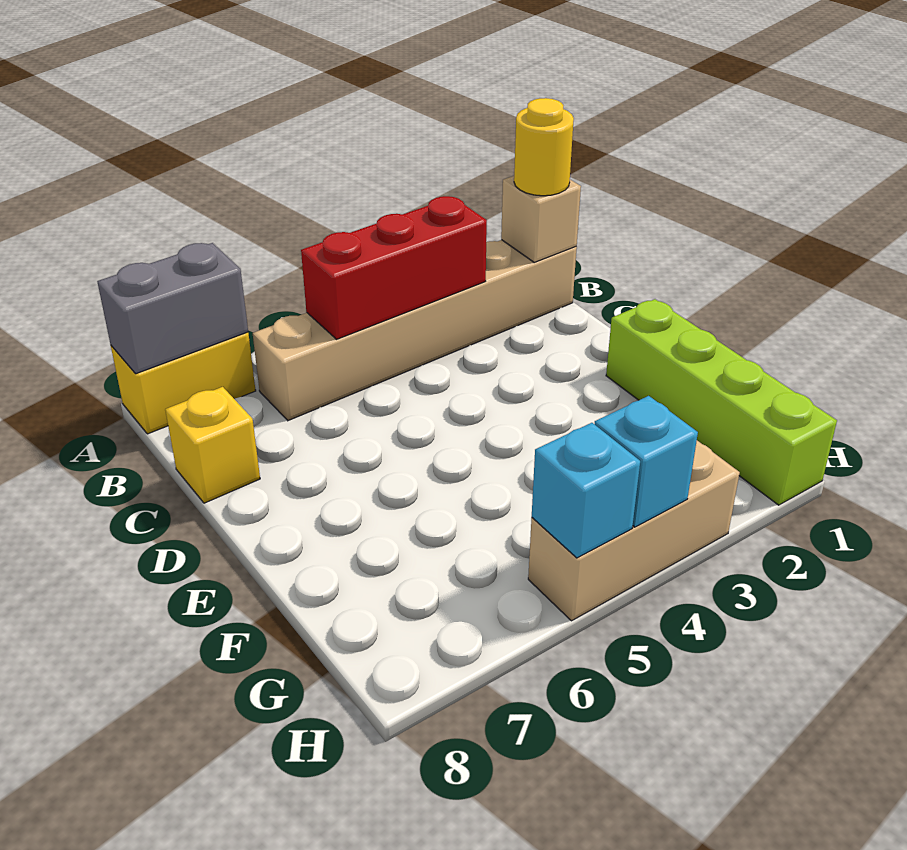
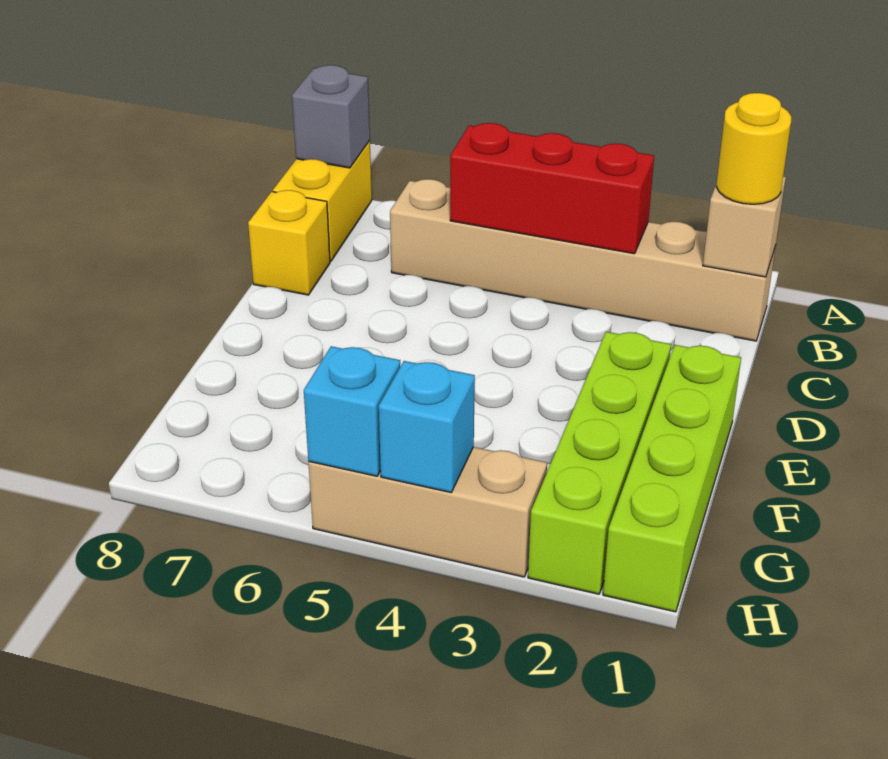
yellow brick A7:A8 level 1 -> yellow brick A8:B8 level 1
grey brick A7:A8 level 2 -> grey brick A8 level 2
none -> lime brick E2:H2 level 1

